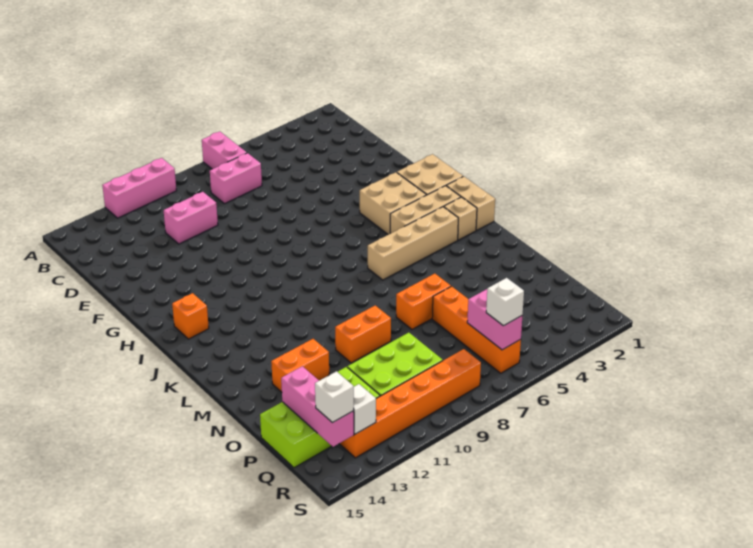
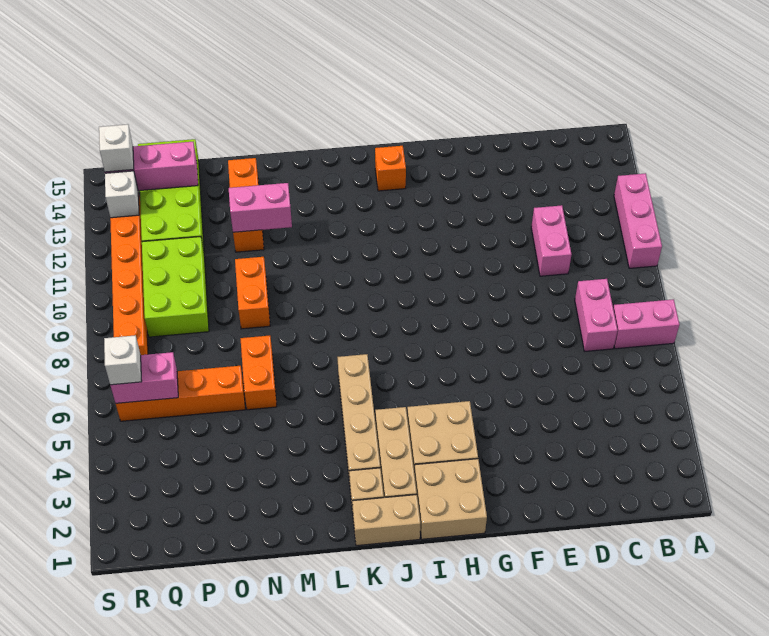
none -> pink brick M12:N12 level 2
orange brick N12:N13 level 1 -> orange brick N12:N14 level 1

